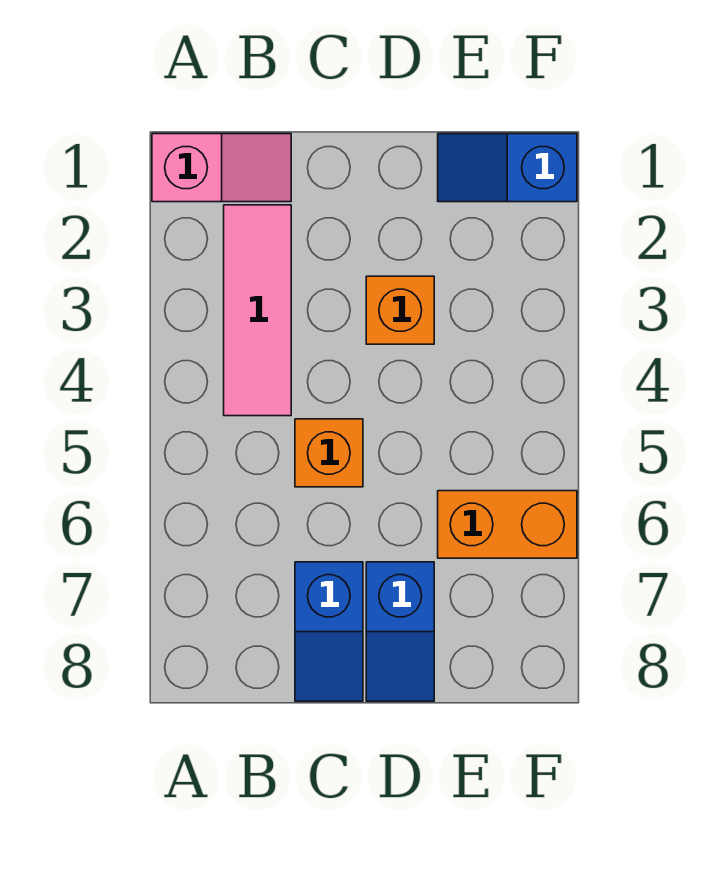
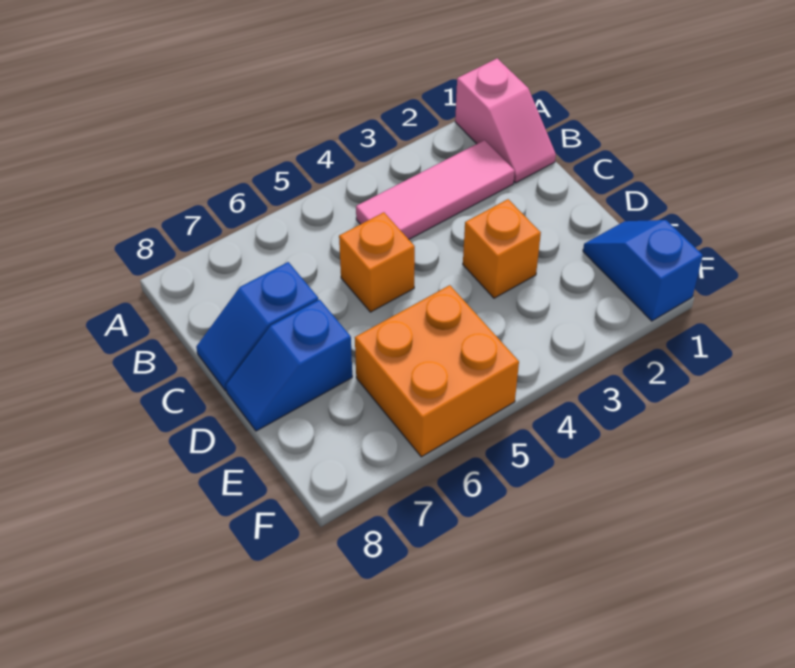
orange brick E6:F6 level 1 -> orange brick E5:F6 level 1

